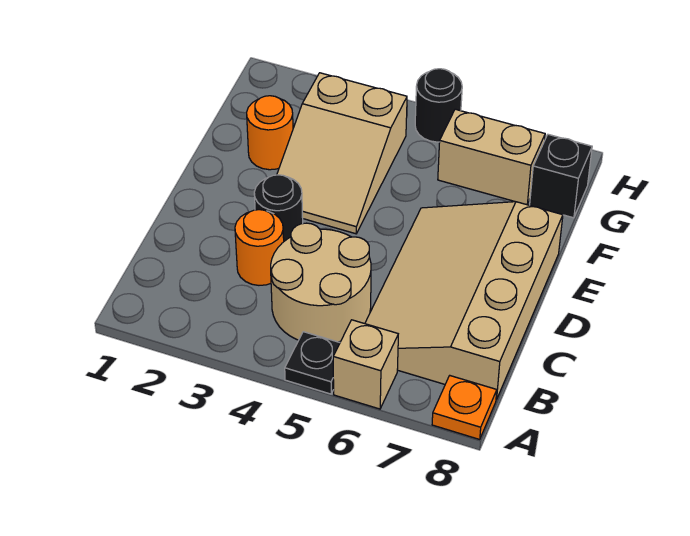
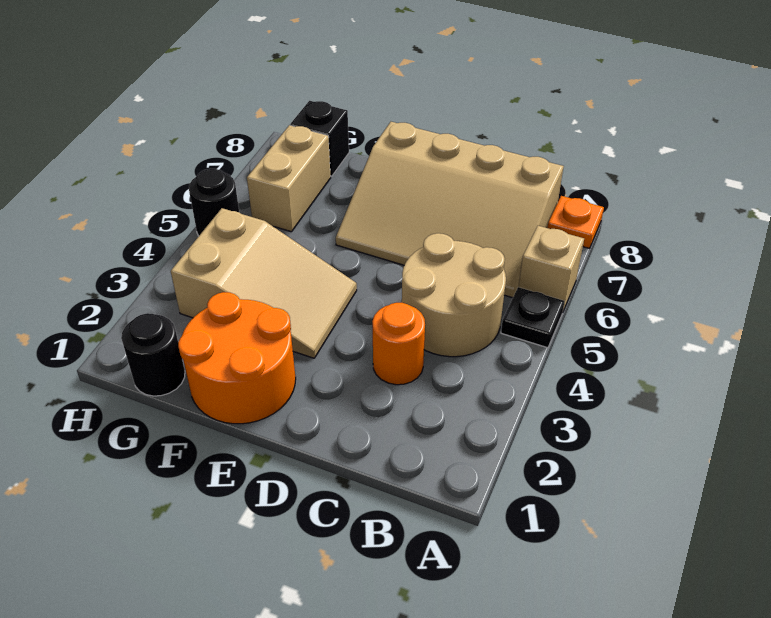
black round brick D3 level 1 -> black round brick G1 level 1
orange round brick F2 level 1 -> orange round brick E1:F2 level 1

